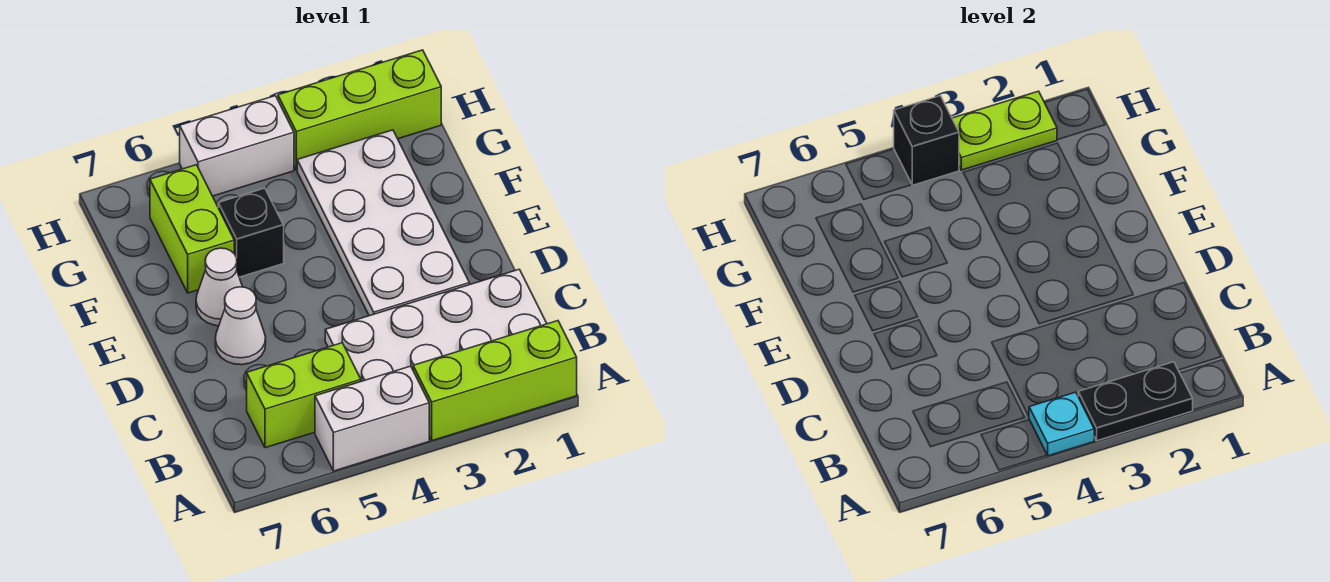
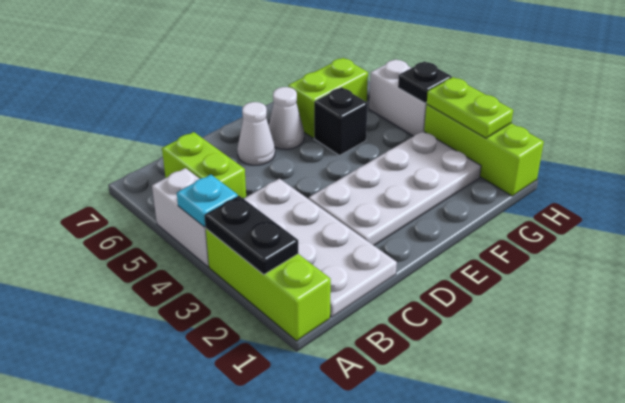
black brick H4 level 2 -> black plate H4 level 2

